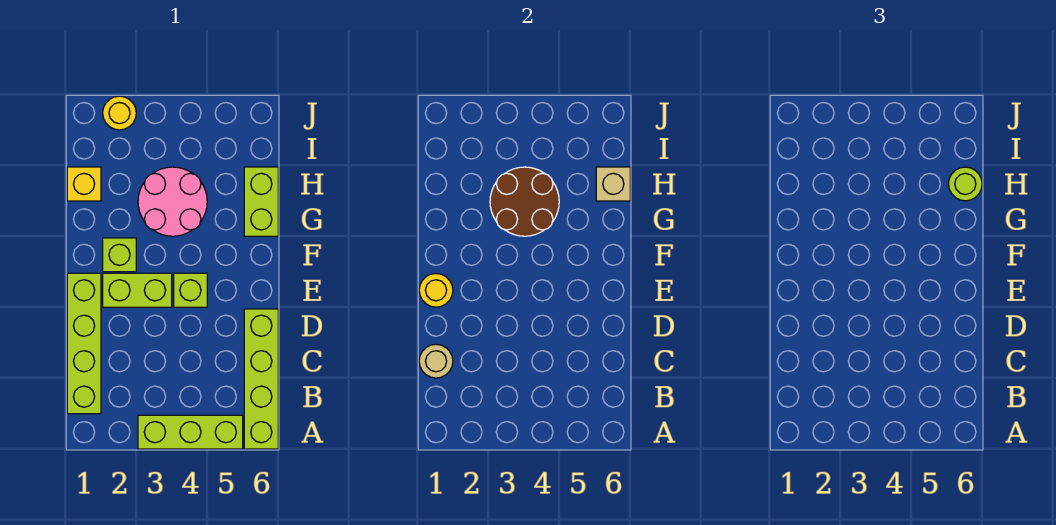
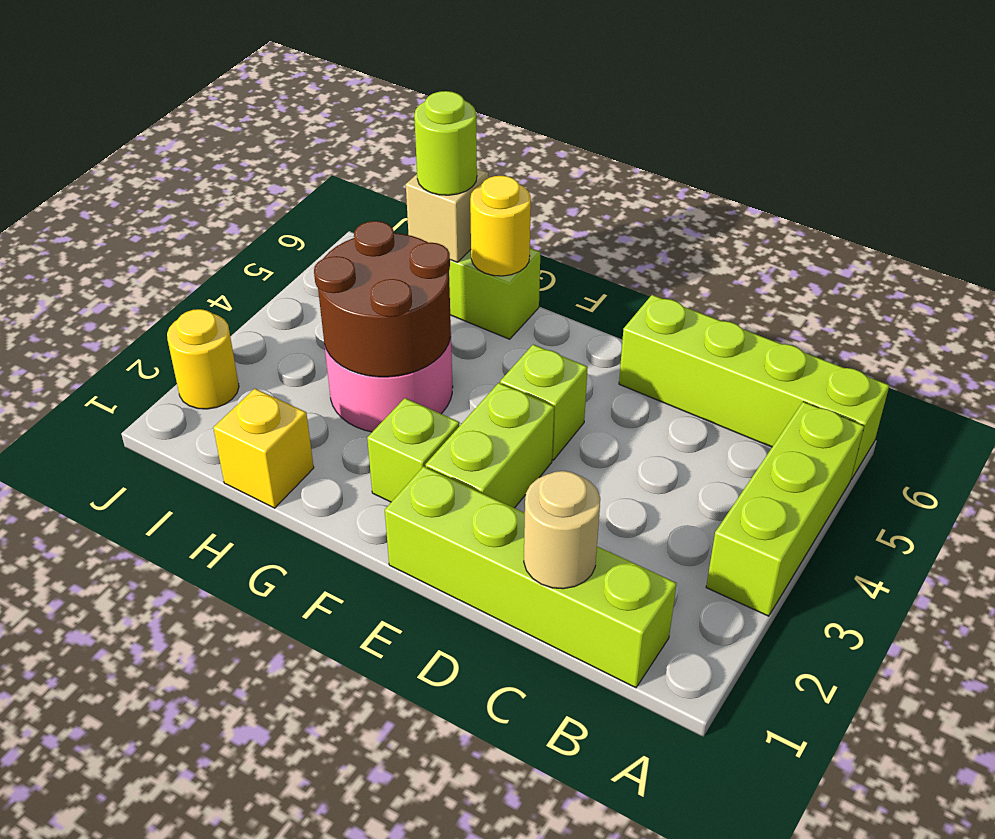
yellow round brick E1 level 2 -> yellow round brick G6 level 2

